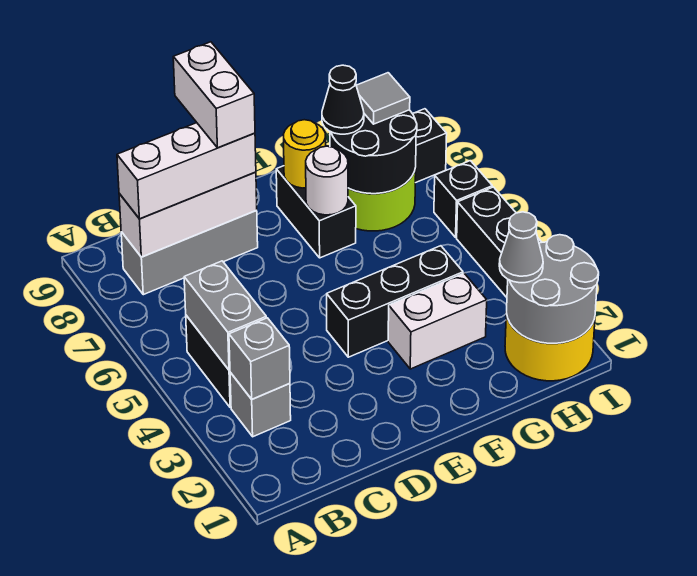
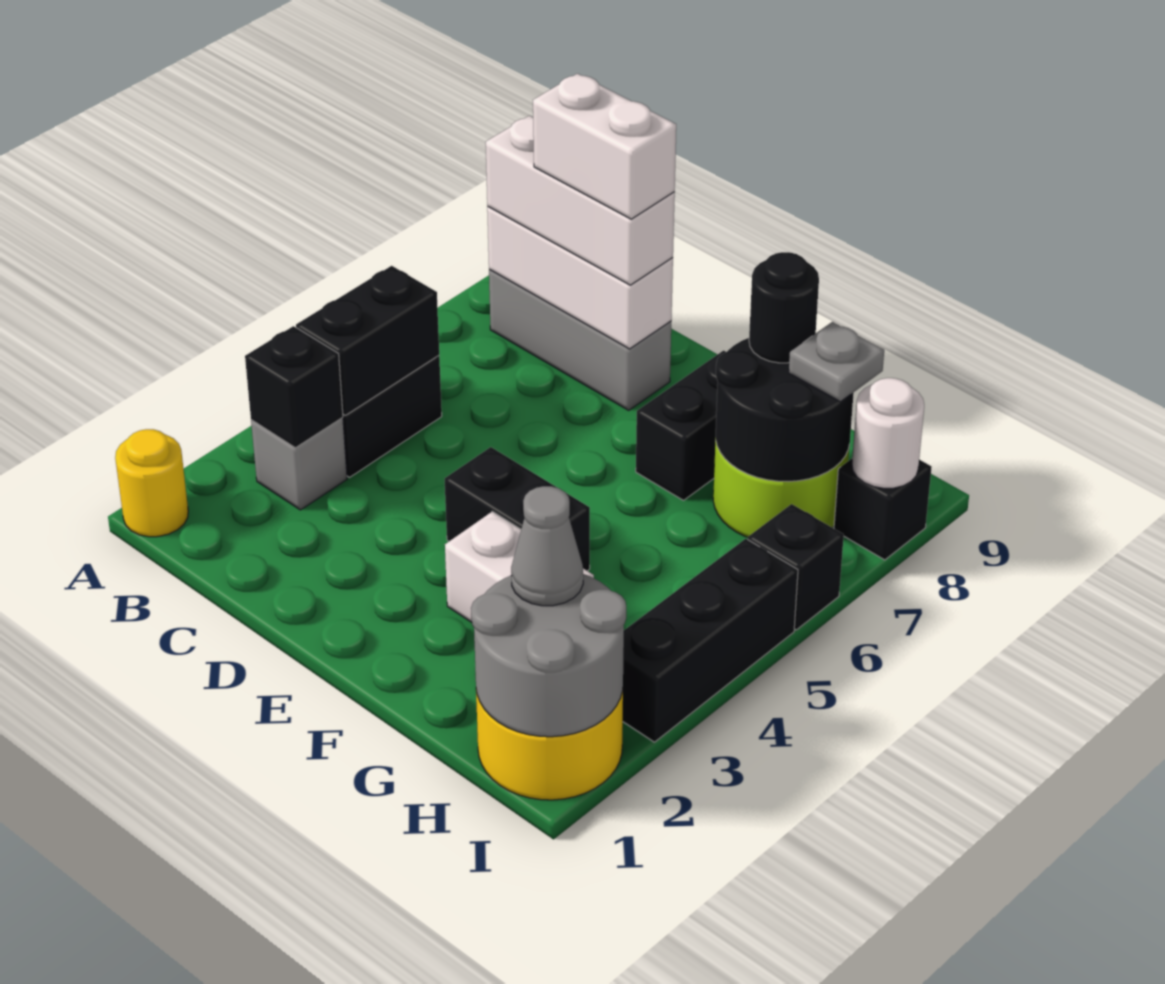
grey brick B3 level 2 -> black brick B3 level 2
grey brick B4:B5 level 2 -> black brick B4:B5 level 2
white brick D8:D9 level 4 -> white brick C8:D8 level 4
black brick E4:G4 level 1 -> black brick E4:F4 level 1
white round brick F7 level 2 -> white round brick I8 level 2
yellow round brick F8 level 2 -> yellow round brick A1 level 1
black cone G8 level 3 -> black round brick G8 level 3
grey tile H8 level 3 -> grey plate H8 level 3

